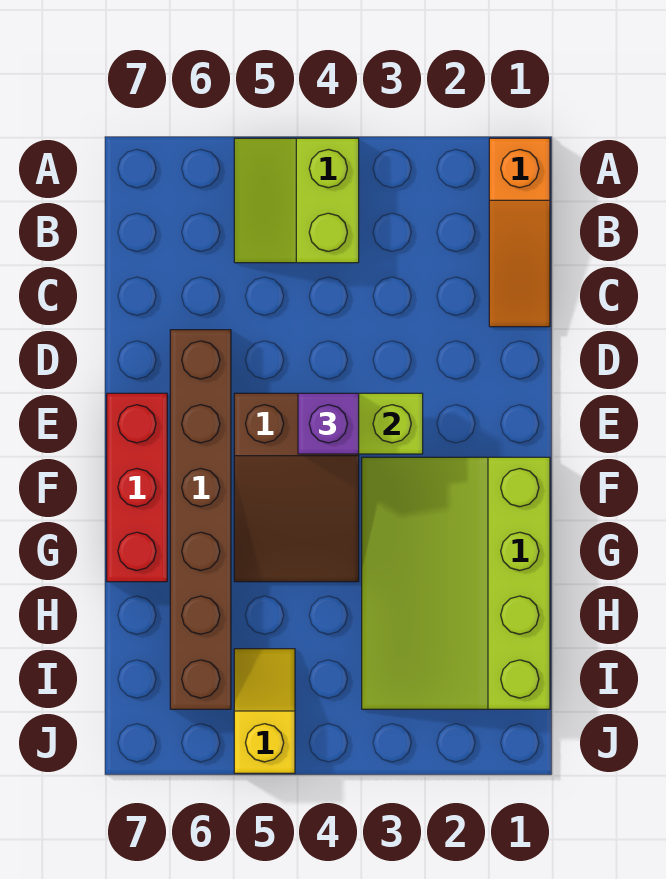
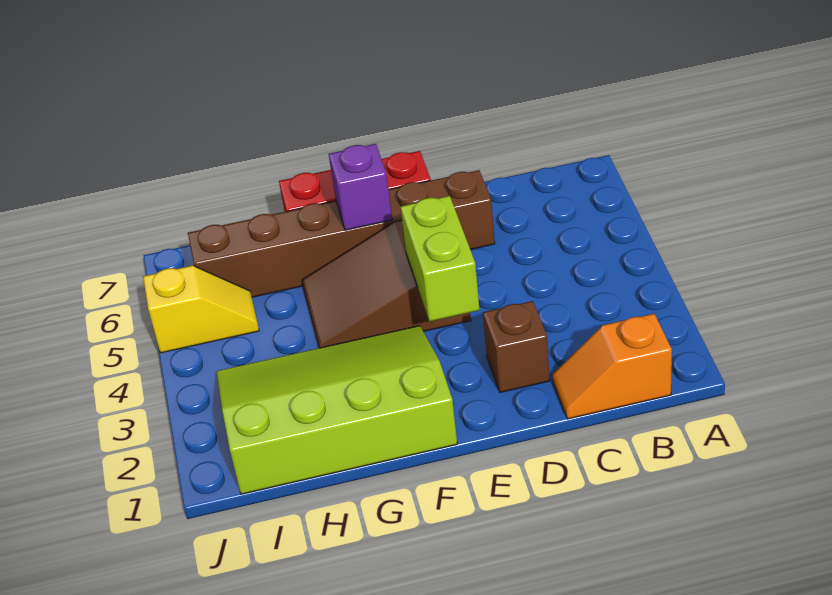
orange slope A1:C1 level 1 top A -> orange slope B1:C1 level 1 top B
lime slope A4:B5 level 1 top 4 -> none
none -> brown brick D2 level 1
purple brick E4 level 3 -> purple brick F6 level 2

